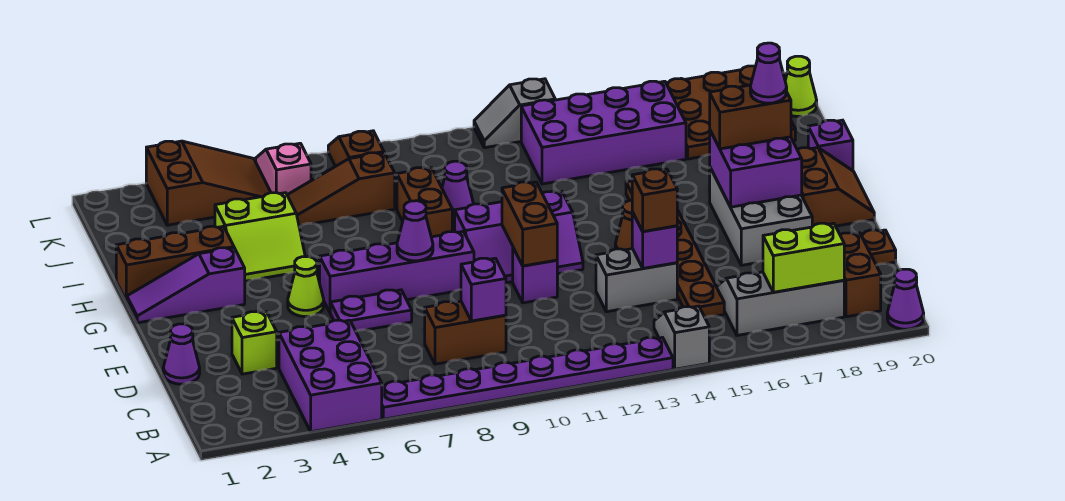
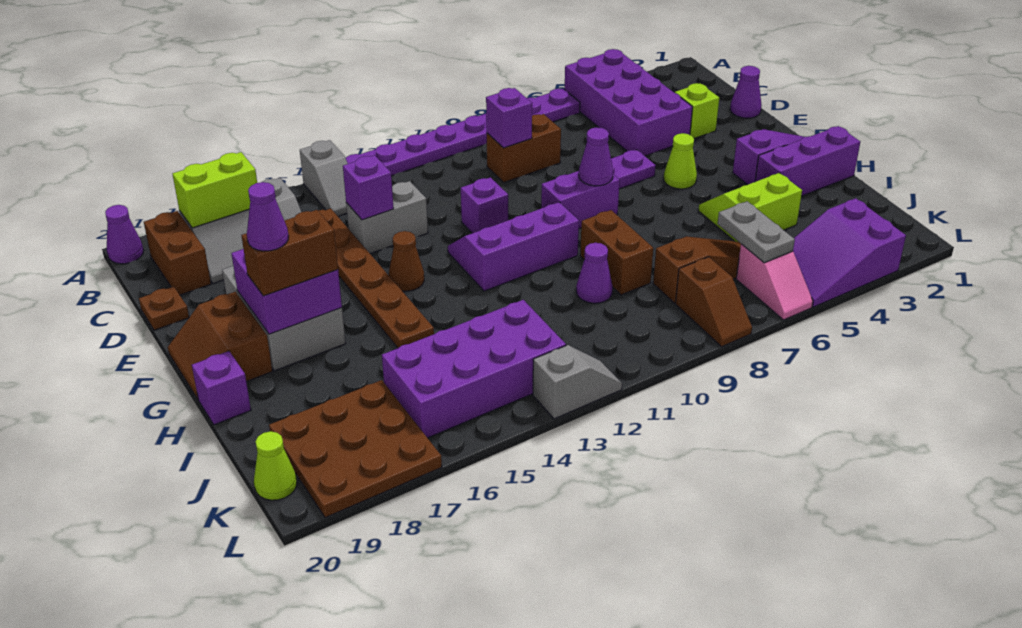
purple brick A4:C5 level 1 -> purple brick A4:D5 level 1
brown brick D14 level 3 -> none
brown brick E11:F11 level 2 -> none
purple brick F6:F9 level 1 -> purple brick F8:F9 level 1
brown brick H1:H3 level 1 -> purple brick H1:H3 level 1
none -> grey plate J6:K6 level 2
brown slope K3:L5 level 1 top 3 -> purple slope K3:L5 level 1 top 3

